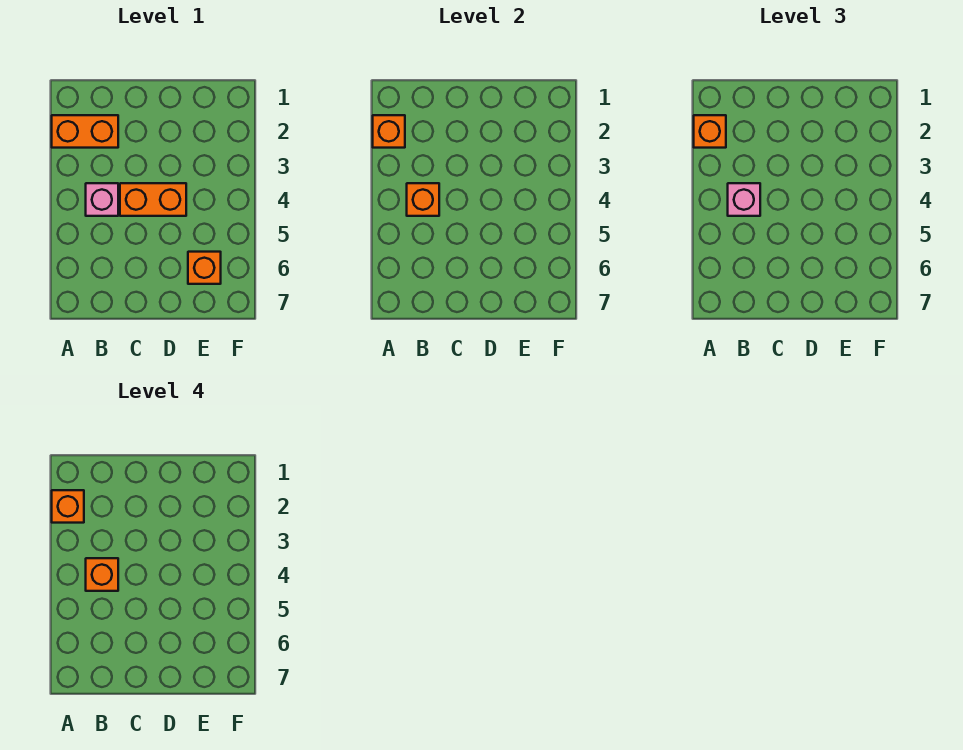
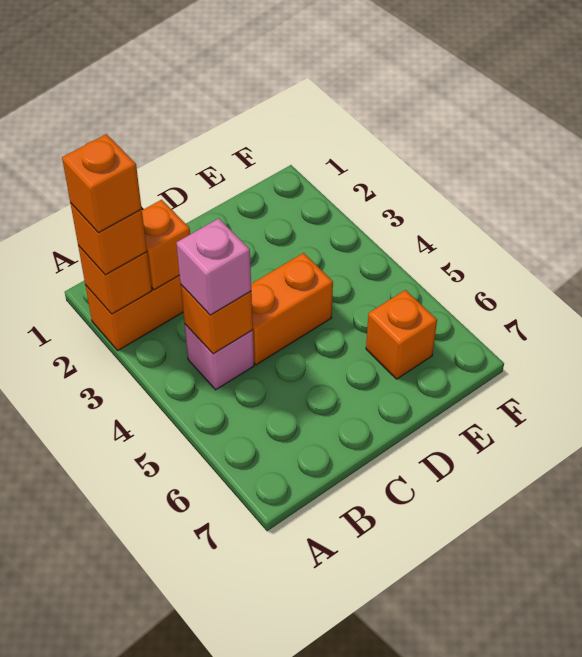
orange brick B4 level 4 -> orange brick B2 level 2

